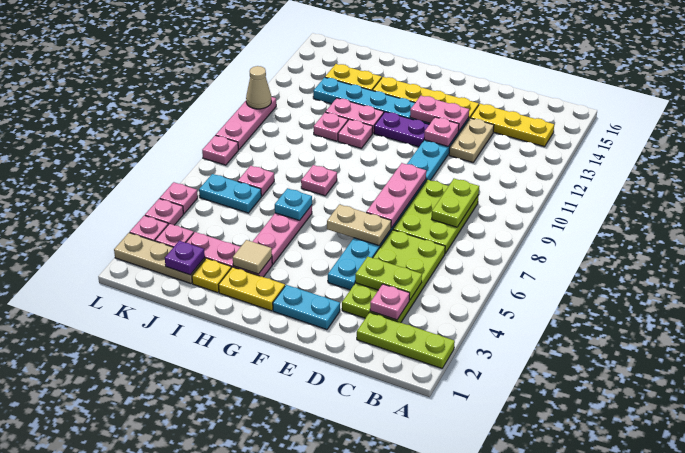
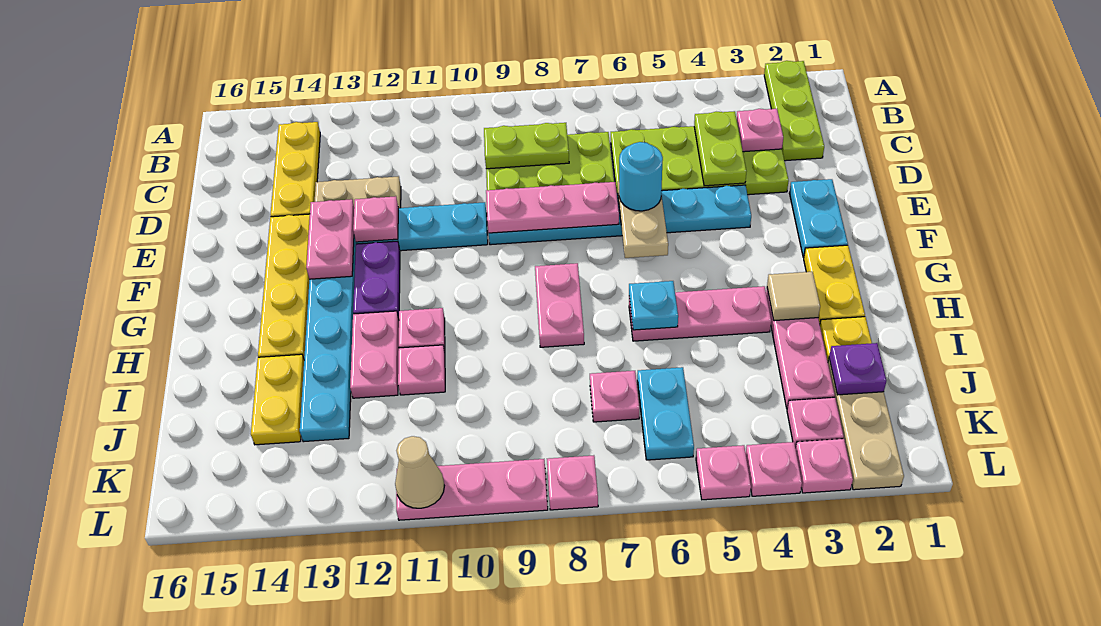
none -> cyan round brick E6 level 3
pink plate H8 level 1 -> pink plate G8:H8 level 1

